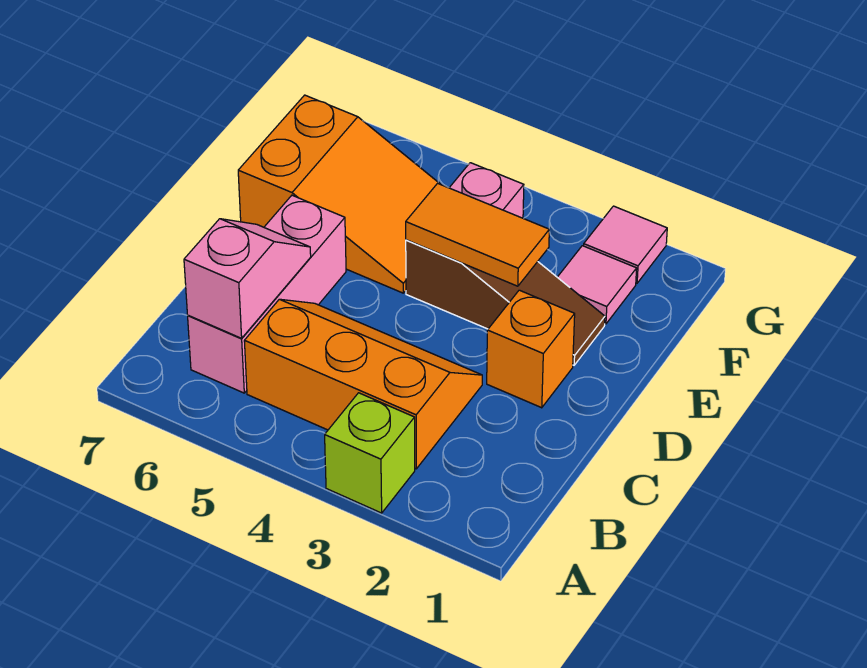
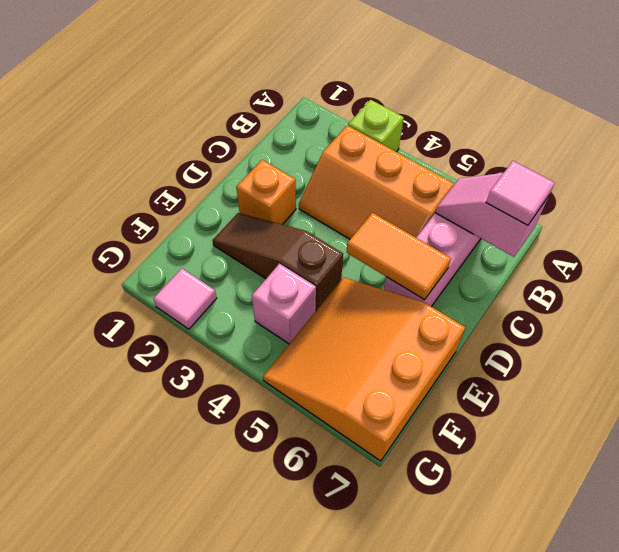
pink slope B6:C6 level 2 top B -> pink slope B6:B7 level 2 top 7
orange tile E3:E4 level 2 -> orange tile D5:D6 level 2
orange slope E5:F7 level 1 top 7 -> orange slope E5:G7 level 1 top 7
pink tile F2 level 1 -> pink tile B7 level 3

